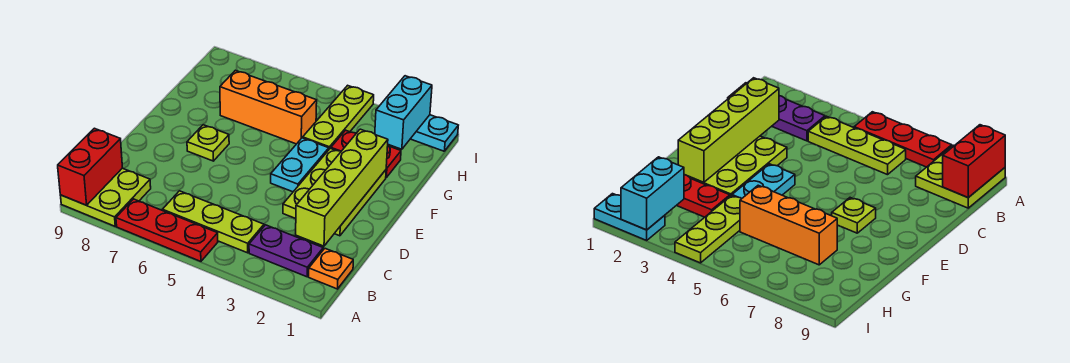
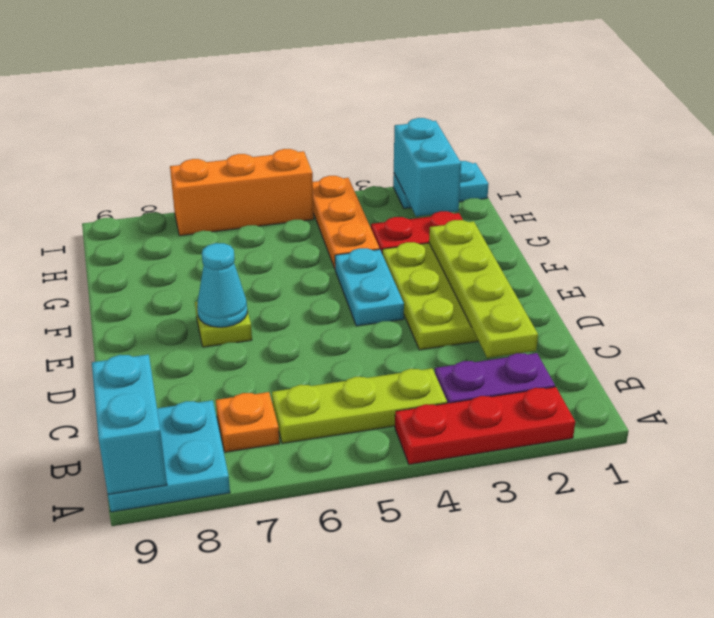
red plate A5:A7 level 1 -> red plate A2:A4 level 1
lime plate A8:B9 level 1 -> cyan plate A8:B9 level 1
red brick A9:B9 level 2 -> cyan brick A9:B9 level 2
orange plate B1 level 1 -> orange plate B7 level 1
lime brick C2:F2 level 2 -> lime plate C2:F2 level 2
none -> cyan cone E7 level 2
lime plate G4:I4 level 1 -> orange plate G4:I4 level 1
orange brick G5:G7 level 1 -> orange brick I5:I7 level 1

